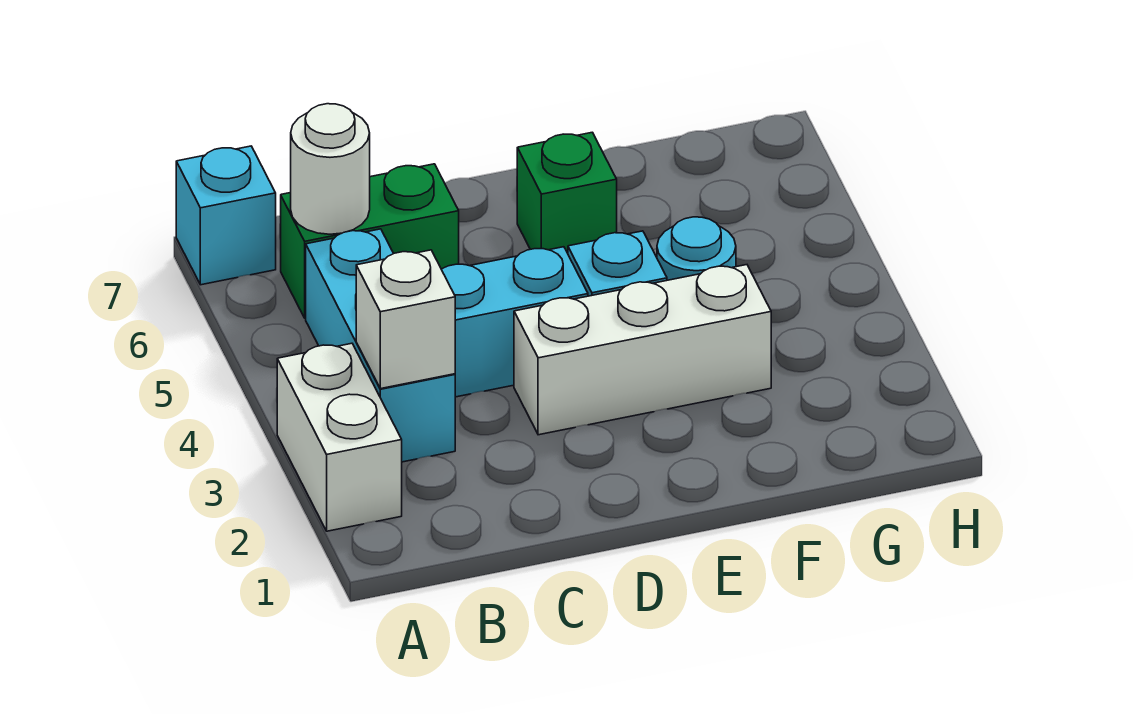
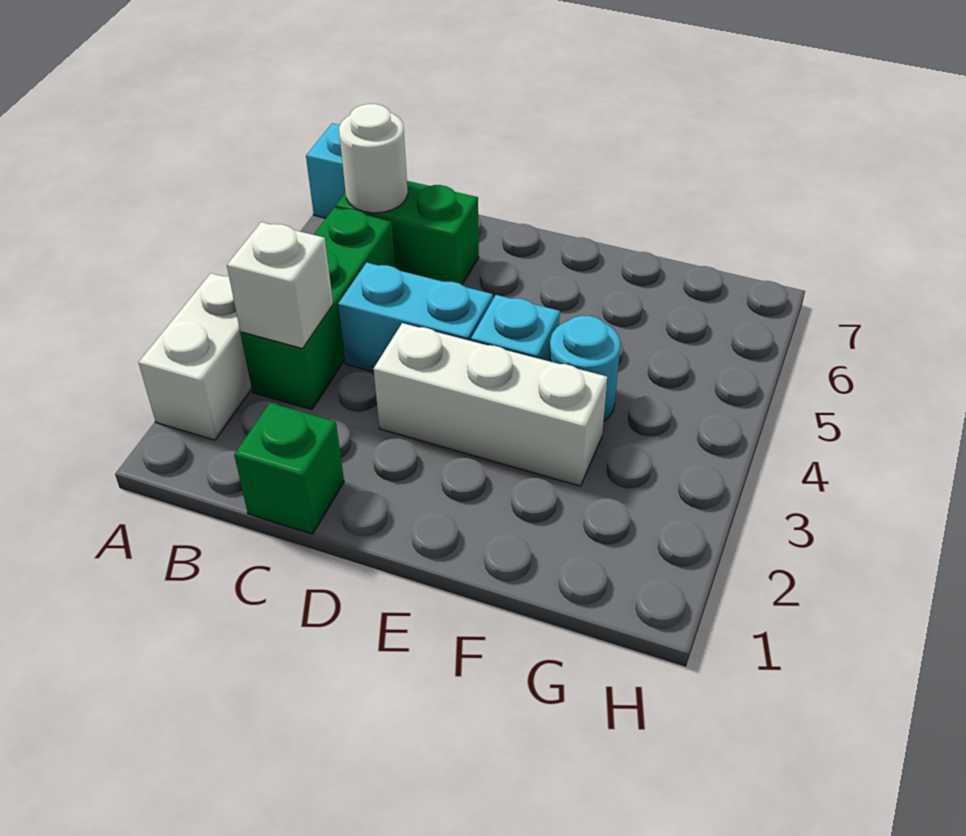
cyan brick B3:B5 level 1 -> green brick B3:B5 level 1
green brick E6 level 1 -> green brick C1 level 1

